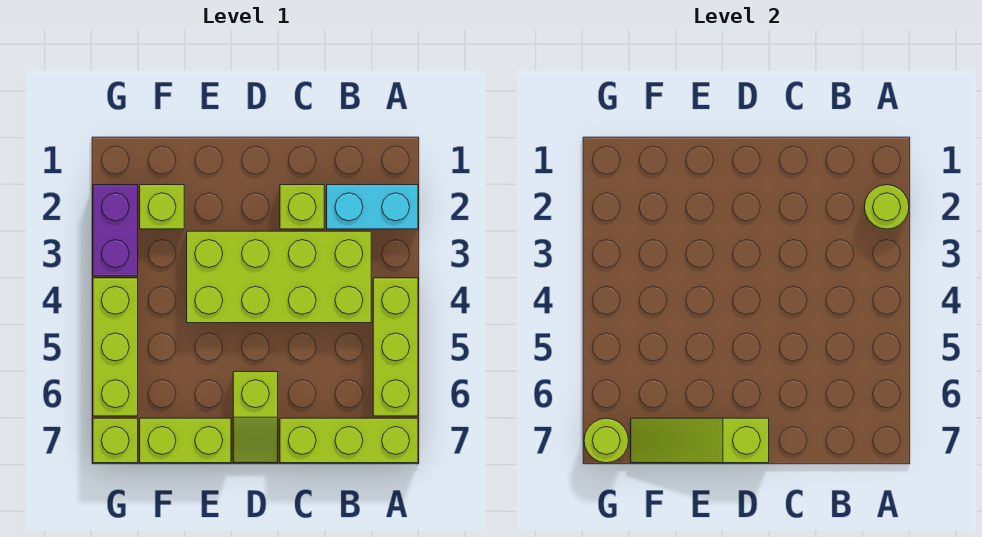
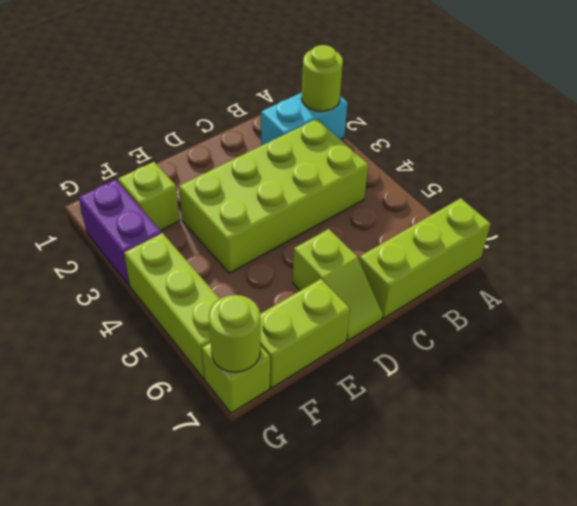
lime brick A4:A6 level 1 -> none
lime brick C2 level 1 -> none
lime slope D7:F7 level 2 top D -> none

